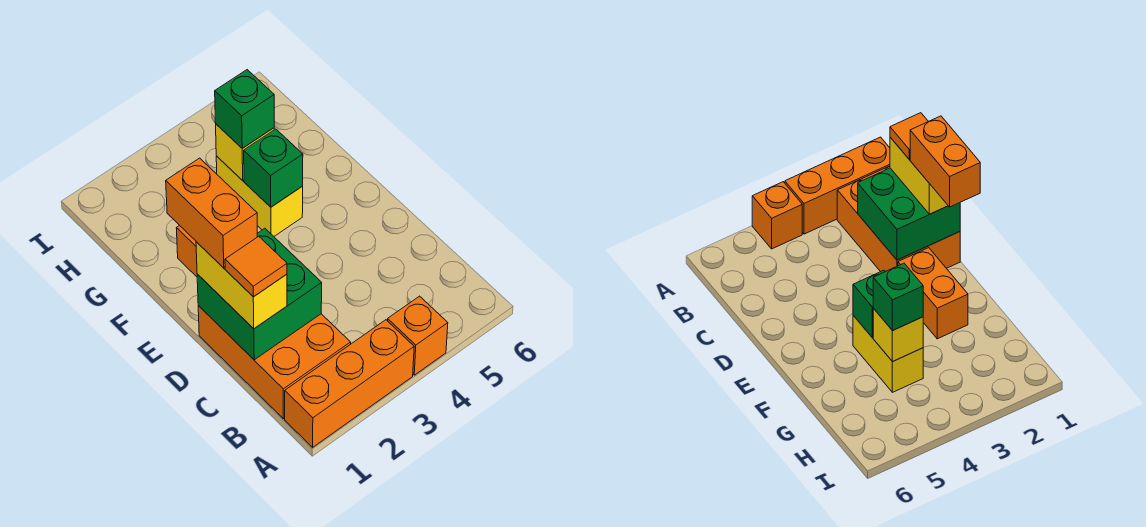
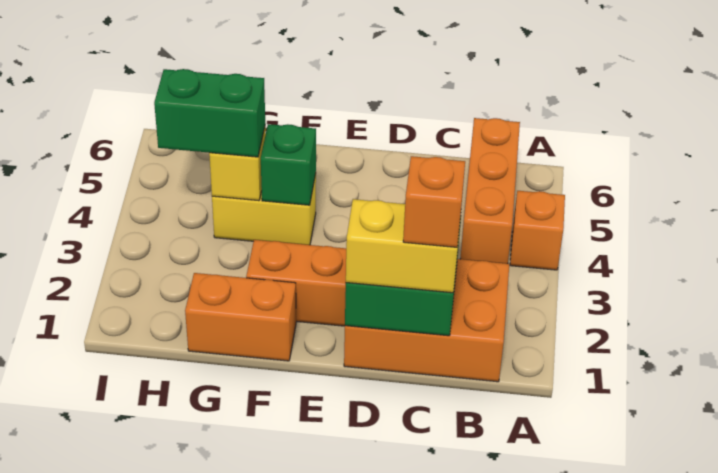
orange brick A1:A3 level 1 -> orange brick B4:B6 level 1
orange tile C1 level 4 -> orange brick C1 level 4
orange brick D1:E1 level 4 -> orange brick F1:G1 level 1
green brick G4 level 3 -> green brick G4:H4 level 3

